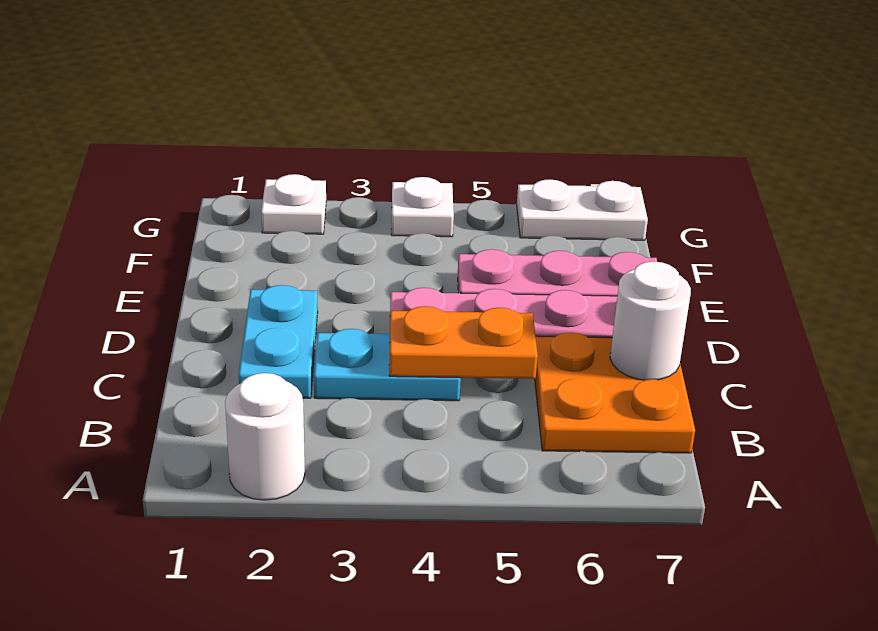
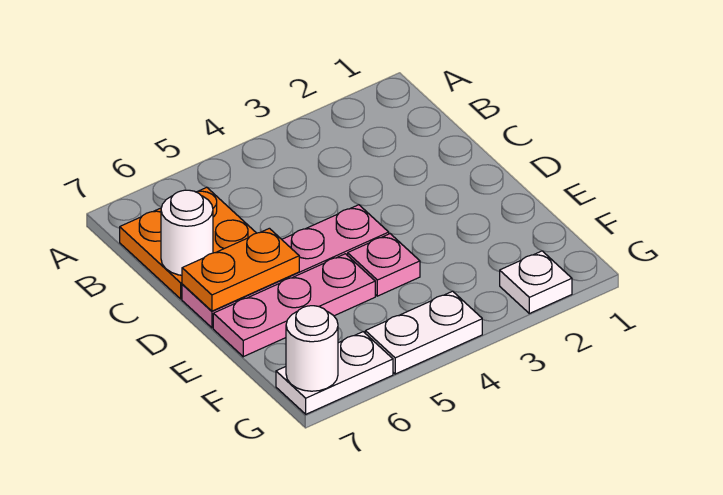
white round brick A2 level 1 -> white round brick G7 level 2
cyan plate C2:D2 level 1 -> none
cyan plate C3:C4 level 1 -> none
orange plate C4:C5 level 2 -> orange plate D6:D7 level 2
none -> pink plate E4 level 1
white plate G4 level 1 -> white plate G4:G5 level 1

